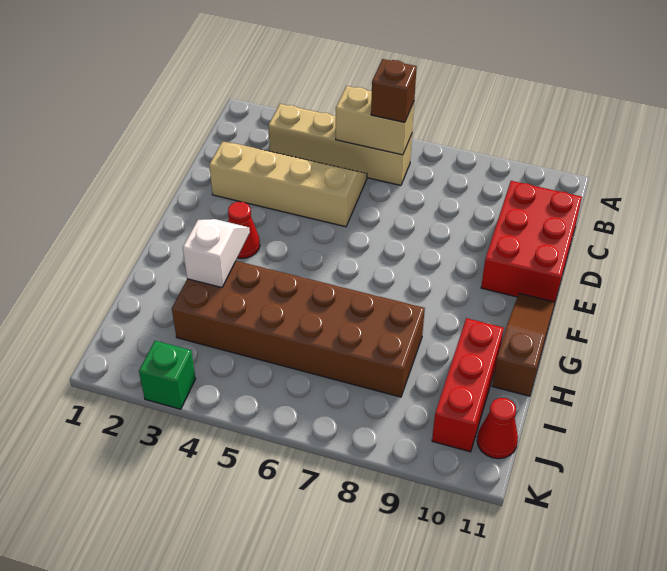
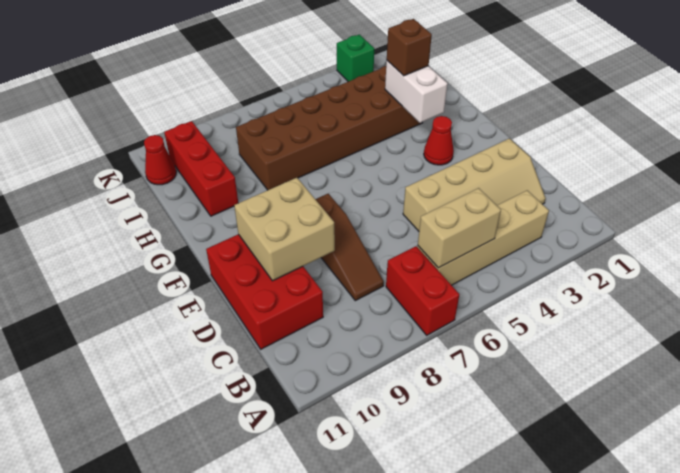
none -> red brick A7:B7 level 1
brown brick B6 level 3 -> brown brick H3 level 3
none -> tan brick D9:E10 level 2
brown slope F11:H11 level 1 top H -> brown slope C8:E8 level 1 top E
white slope G3:H3 level 2 top H -> white brick G3:H3 level 2

